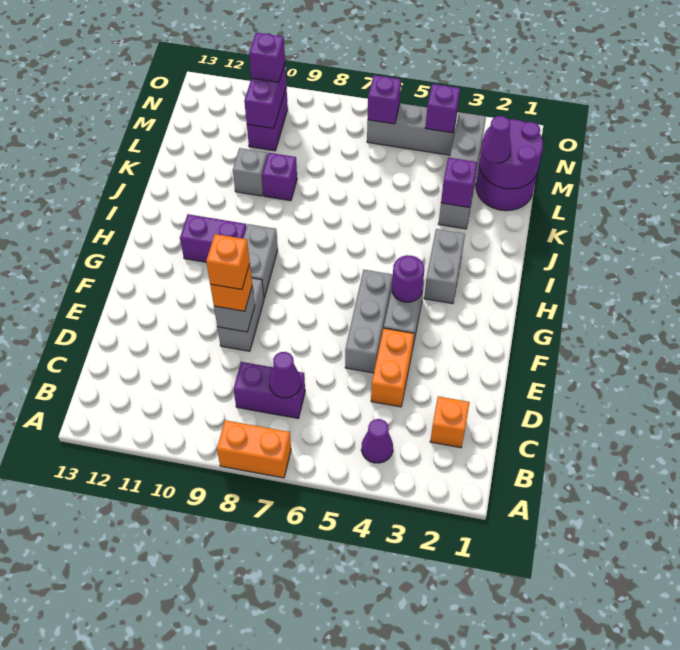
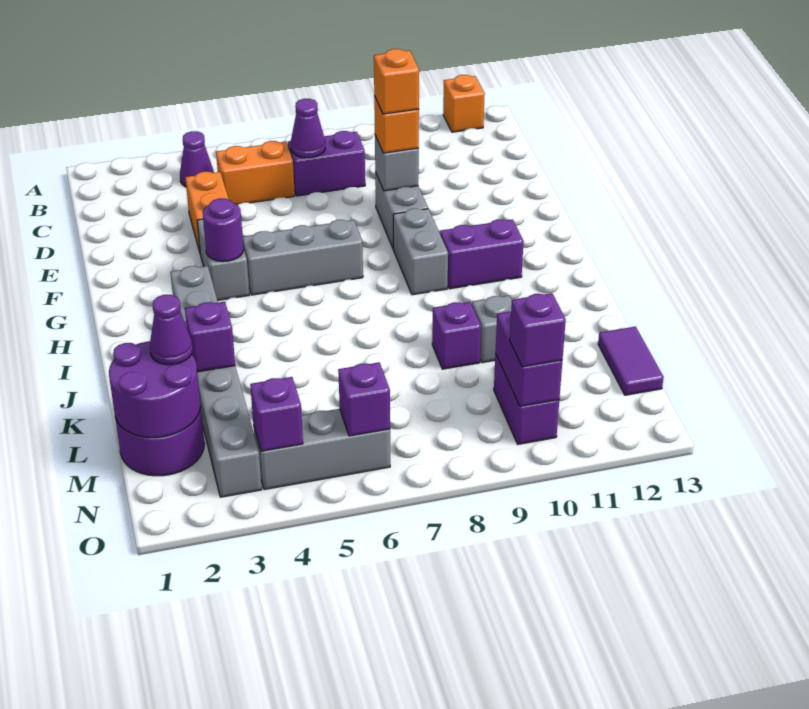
orange brick A7:A8 level 1 -> orange brick C5:C6 level 1
orange brick C2 level 1 -> orange brick A12 level 1
grey brick E5:G5 level 1 -> grey brick G5:G7 level 1
none -> purple tile L13:M13 level 1

